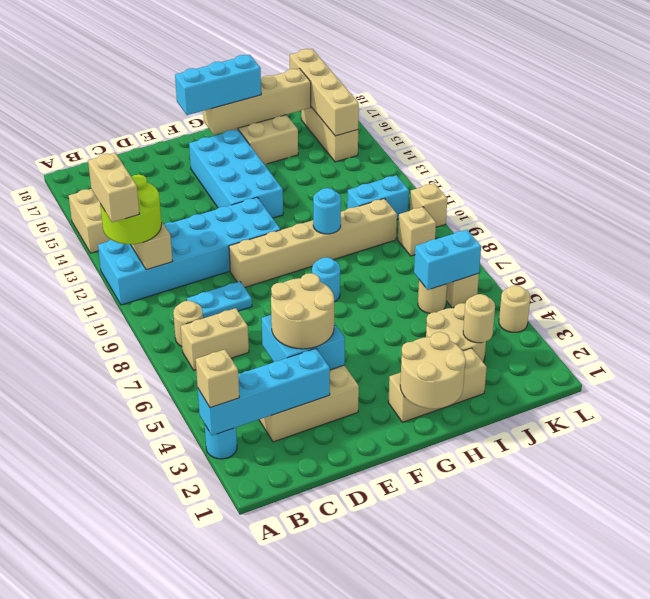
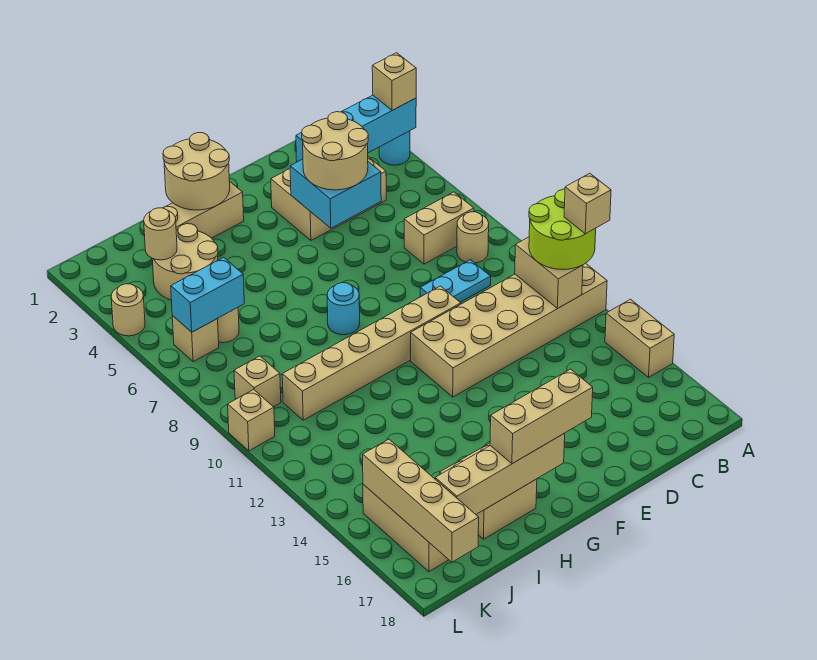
cyan brick A11:F12 level 1 -> tan brick A11:F12 level 1
tan brick A11:A12 level 4 -> tan brick A12 level 4
cyan brick F13:G16 level 1 -> none
cyan brick F17:H17 level 3 -> tan brick F17:H17 level 3
cyan round brick H10 level 2 -> none
cyan brick J11:K11 level 1 -> none

